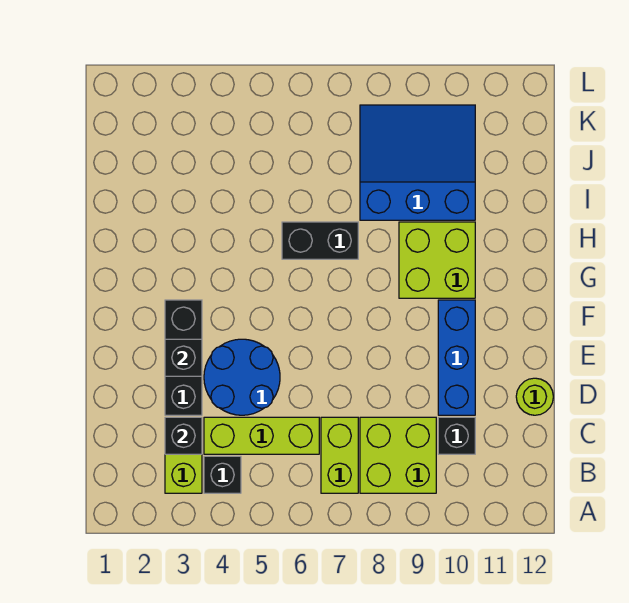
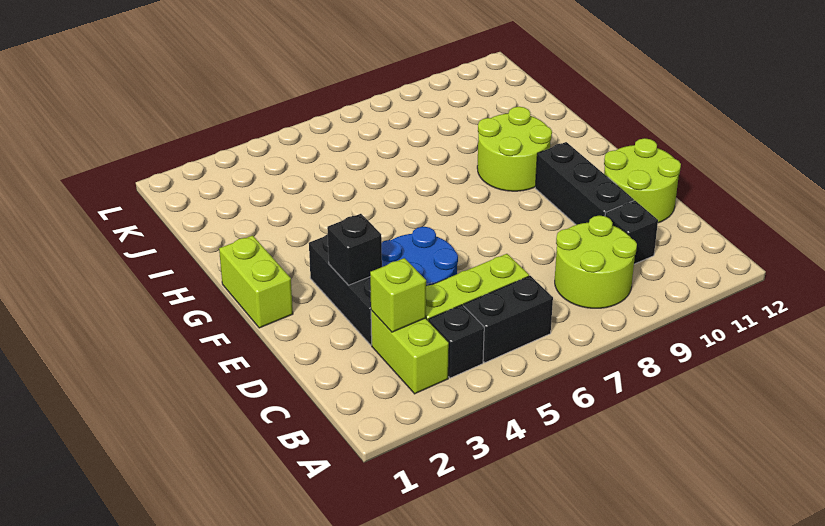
lime brick B7:C7 level 1 -> lime brick F1:G1 level 1
lime brick B8:C9 level 1 -> lime round brick B8:C9 level 1
black brick C3 level 2 -> lime brick C3 level 2
blue brick D10:F10 level 1 -> black brick D10:F10 level 1
lime round brick D12 level 1 -> lime round brick D11:E12 level 1
lime brick G9:H10 level 1 -> lime round brick G9:H10 level 1
black brick H6:H7 level 1 -> black brick B5:B6 level 1
blue slope I8:K10 level 1 top I -> none

